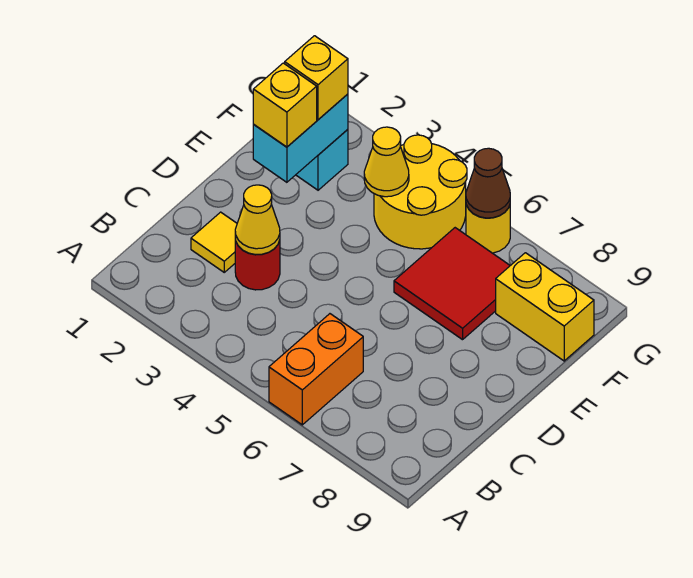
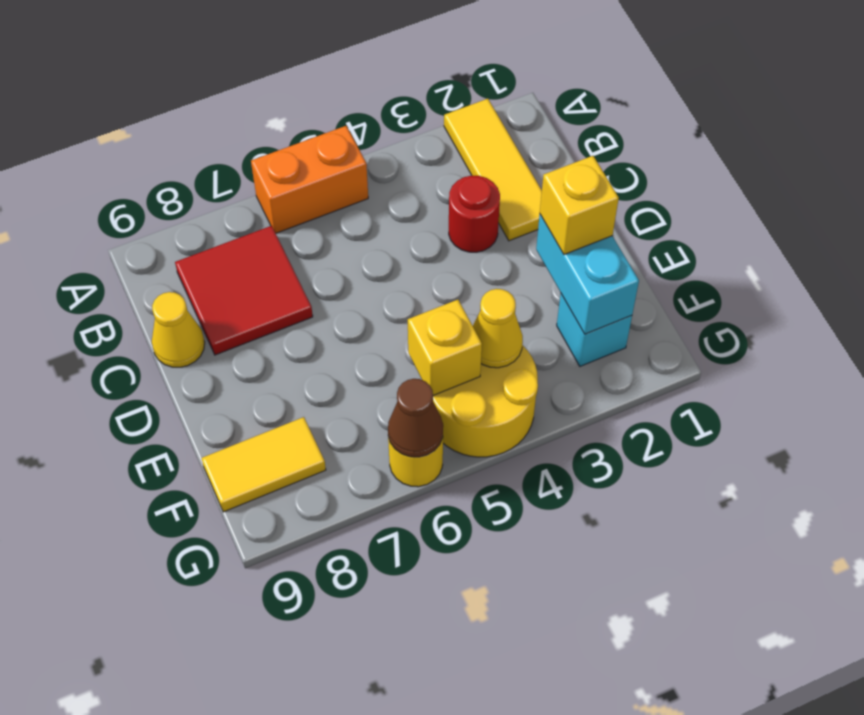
orange brick A6:B6 level 1 -> orange brick A5:A6 level 1
yellow tile C2 level 1 -> yellow tile A2:C2 level 1
yellow cone C3 level 2 -> yellow cone C9 level 1
red tile E6:F7 level 1 -> red tile B7:C8 level 1
yellow brick F2 level 3 -> yellow brick F5 level 2
yellow brick F8:F9 level 1 -> yellow tile F8:F9 level 1

